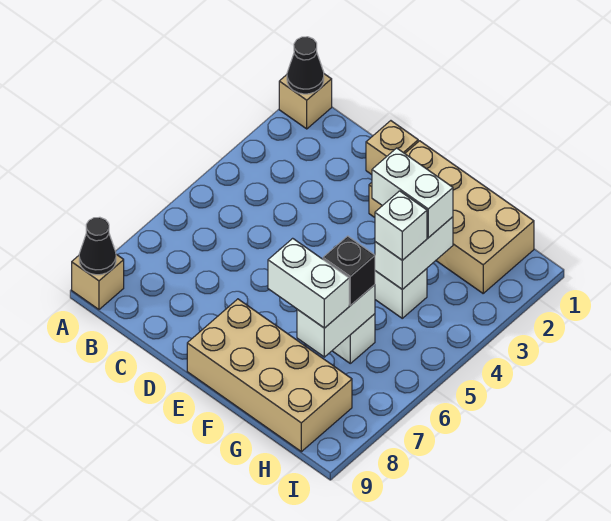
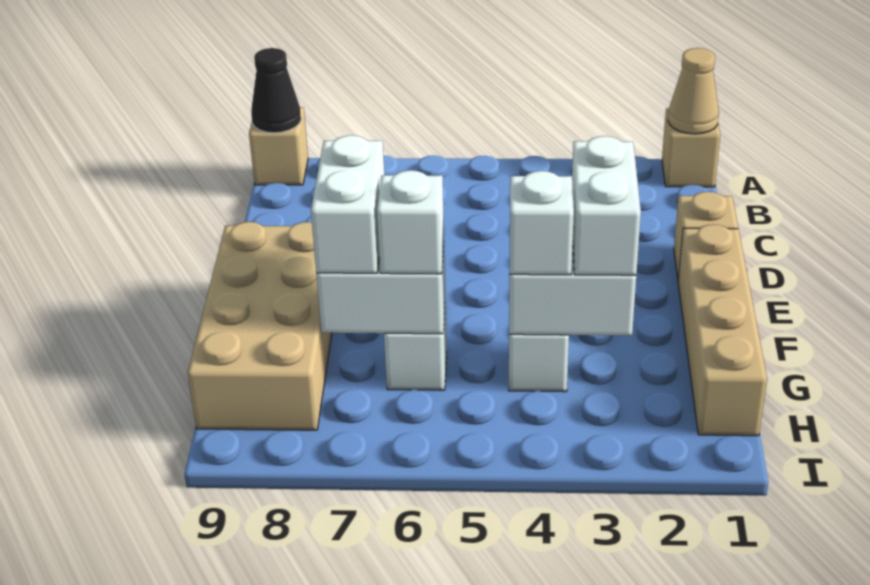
black cone A1 level 2 -> tan cone A1 level 2
tan brick E1:H2 level 1 -> tan brick E1:H1 level 1
black brick G6 level 3 -> white brick G6 level 3

